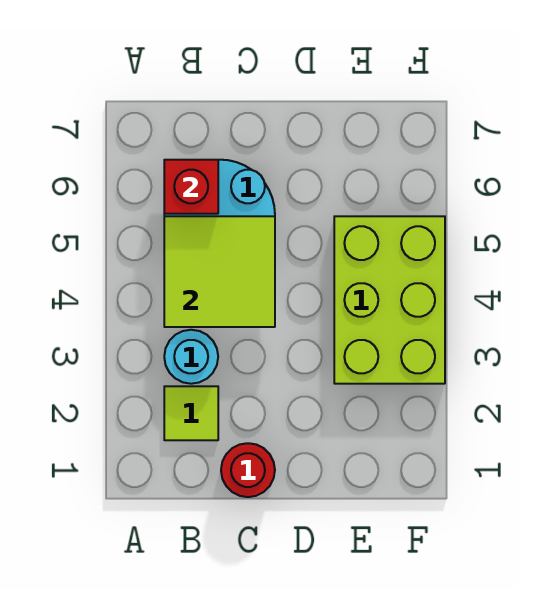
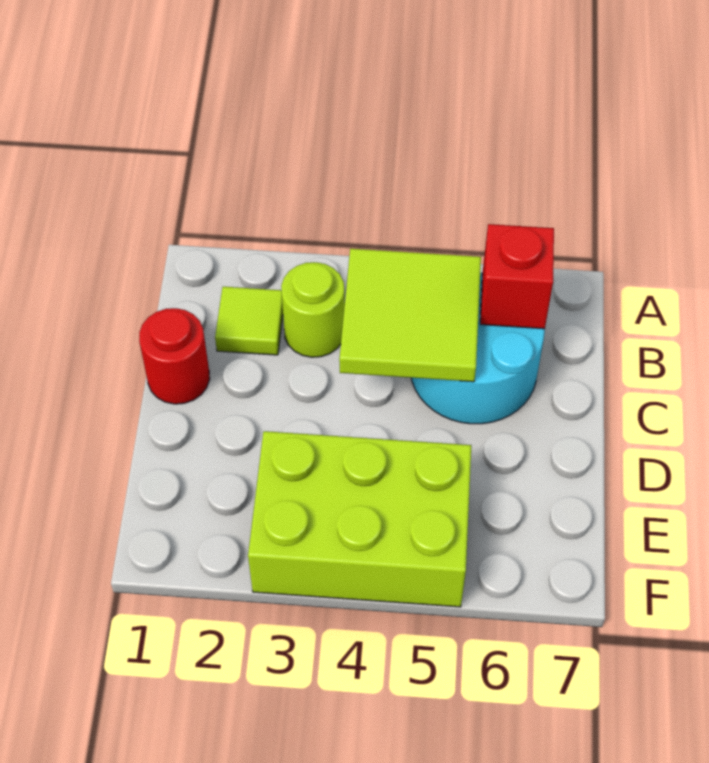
cyan round brick B3 level 1 -> lime round brick B3 level 1

